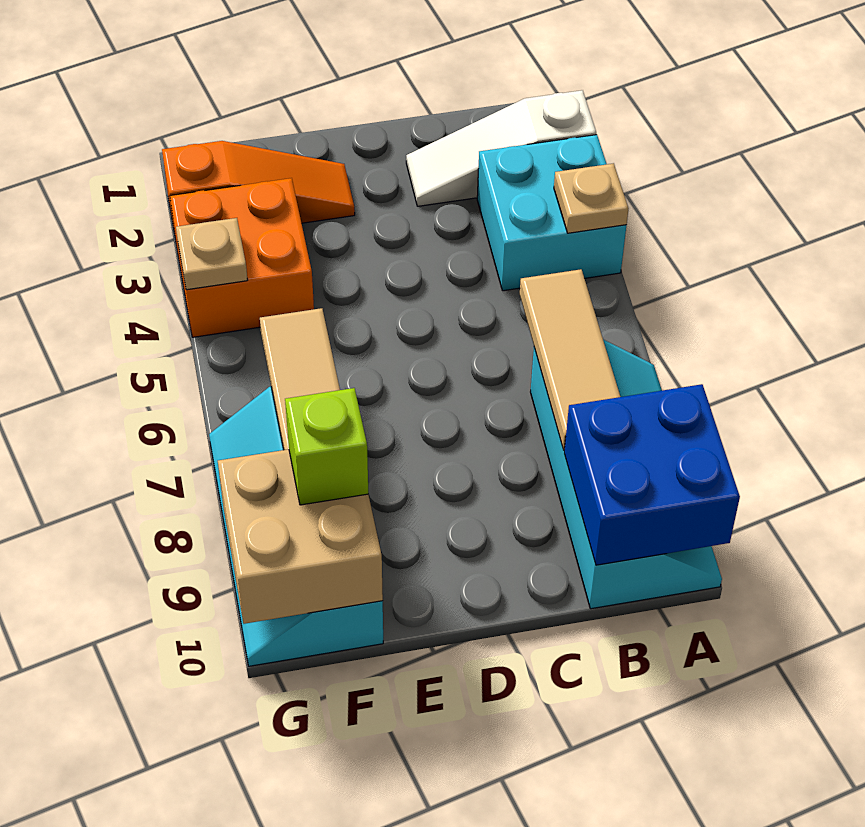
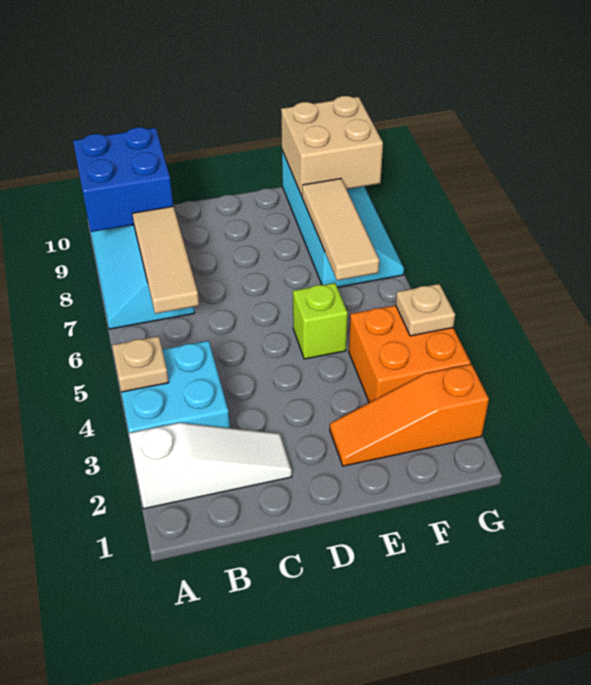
lime brick F9 level 3 -> lime brick E5 level 1

